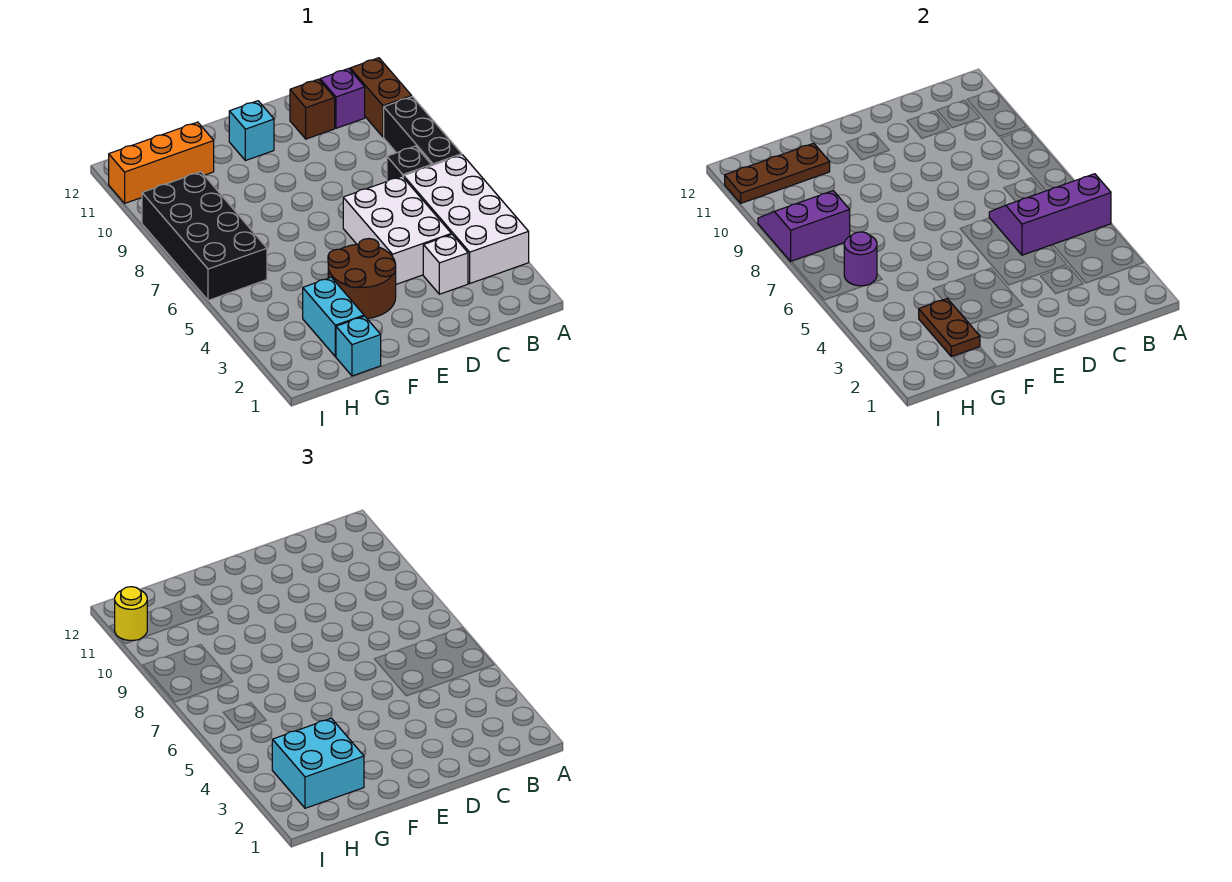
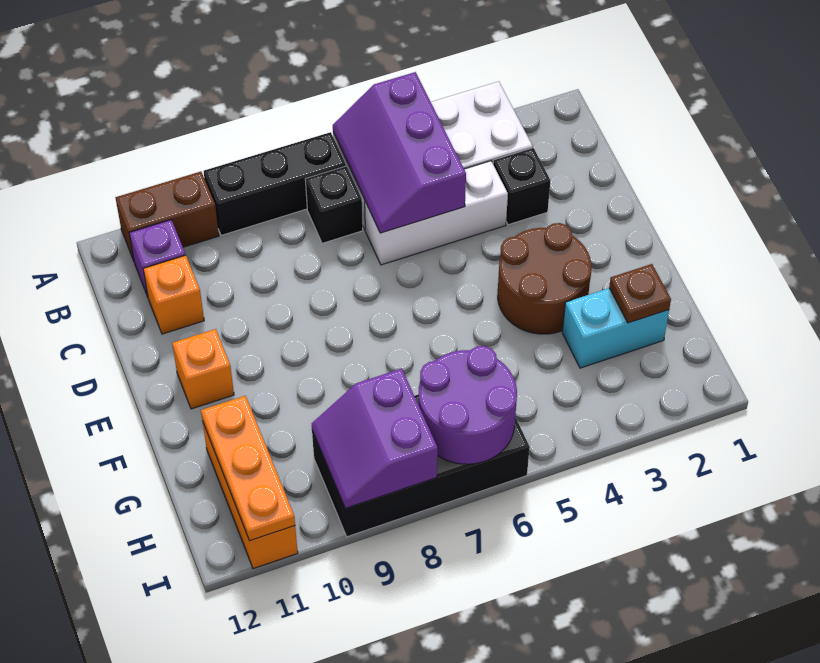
white brick C3 level 1 -> black brick C3 level 1
white brick C4:D6 level 1 -> white brick C4:C6 level 1
brown brick C11 level 1 -> orange brick C11 level 1
cyan brick E11 level 1 -> orange brick E11 level 1
cyan brick G1 level 1 -> none
brown plate G2:G3 level 2 -> brown plate G2 level 2
cyan brick G2:H3 level 3 -> none
brown plate G11:I11 level 2 -> orange plate G11:I11 level 2
purple round brick H6 level 2 -> purple round brick H6:I7 level 2
yellow round brick I11 level 3 -> none

